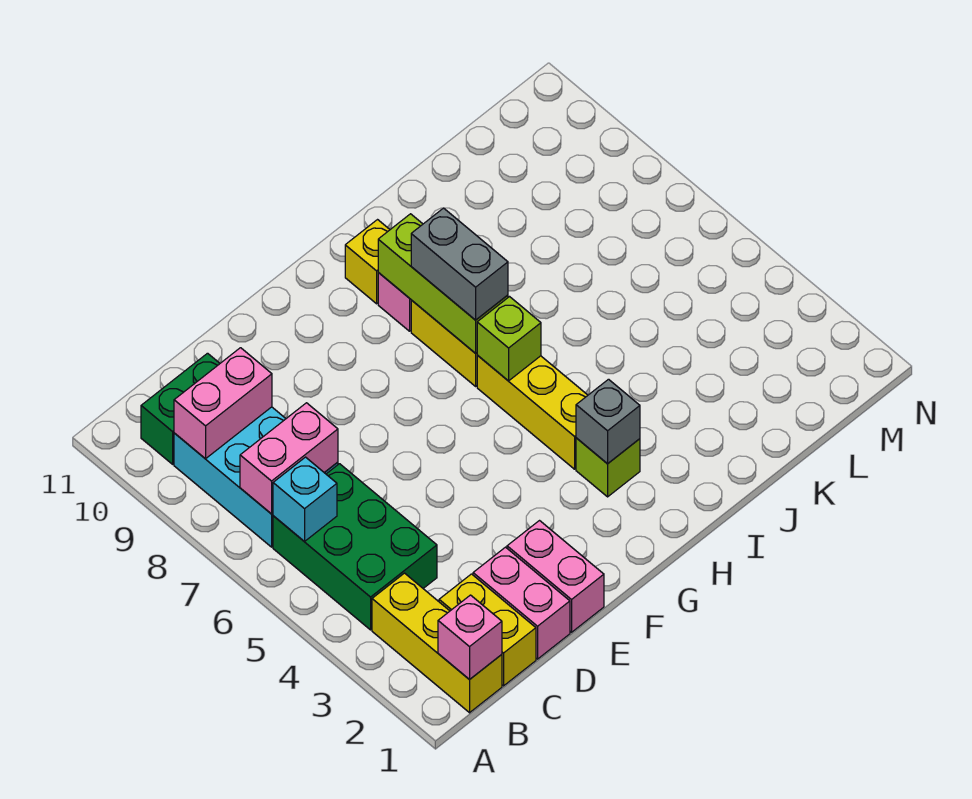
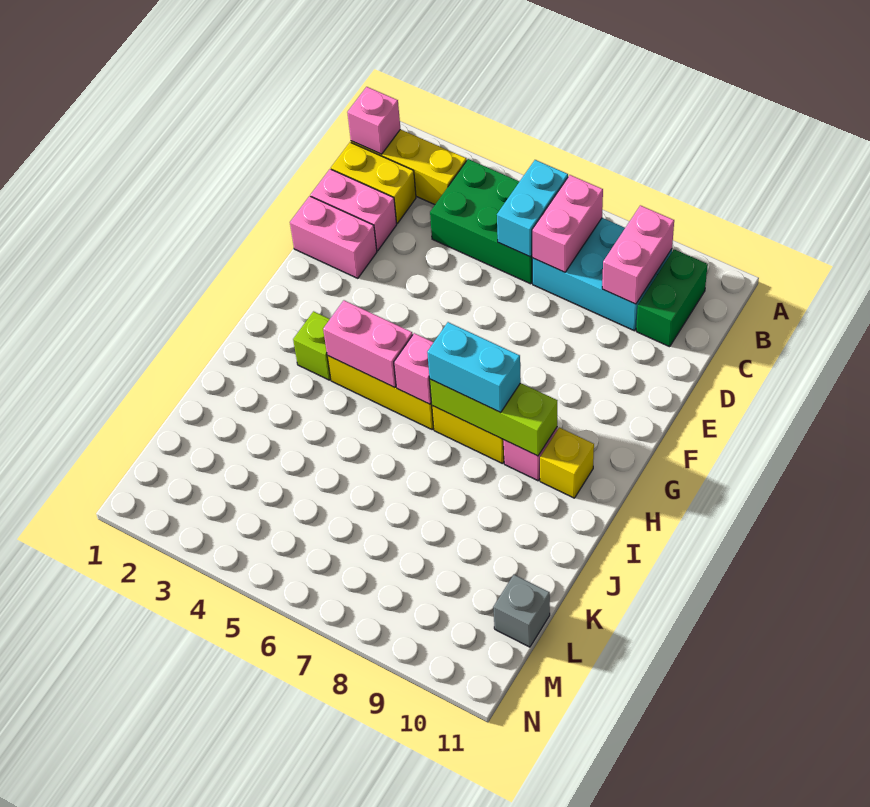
cyan brick B6 level 2 -> cyan brick B6:C6 level 2
grey brick H3 level 2 -> grey brick L11 level 1
none -> pink brick H4:H5 level 2
lime brick H6 level 2 -> pink brick H6 level 2
grey brick H7:H8 level 3 -> cyan brick H7:H8 level 3

